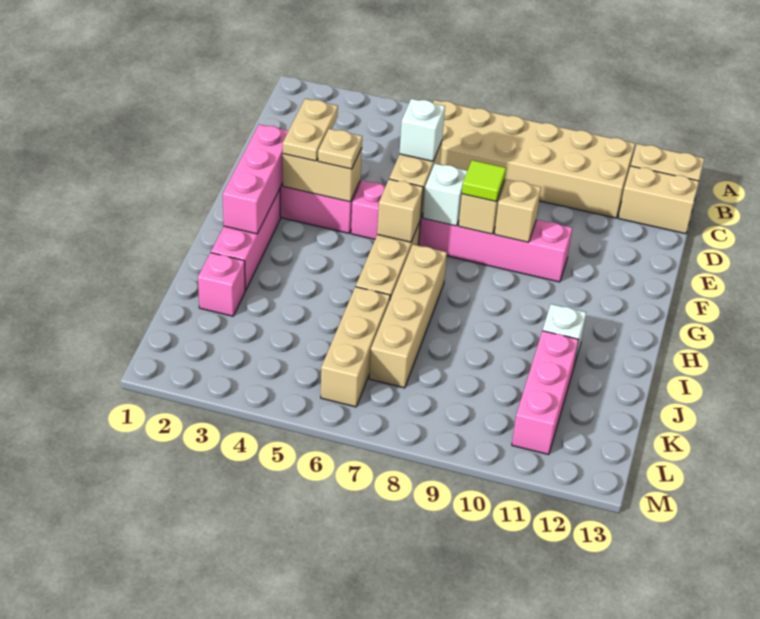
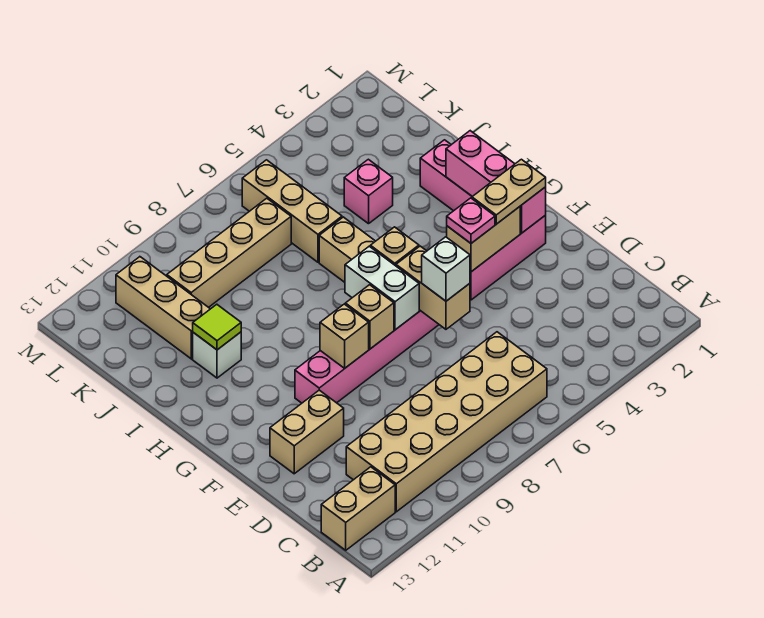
tan brick C12:C13 level 1 -> tan brick E11:E12 level 1
tan plate E3:F3 level 3 -> tan plate F2:F3 level 3
tan plate F4 level 3 -> pink plate F4 level 3
white brick F7 level 2 -> white brick F7:G7 level 2
lime tile F8 level 3 -> lime tile I11 level 2
tan brick H7:K7 level 1 -> tan brick K7:K10 level 1
pink brick J2 level 1 -> pink brick J4 level 1
pink brick J11:L11 level 1 -> tan brick J11:L11 level 1

